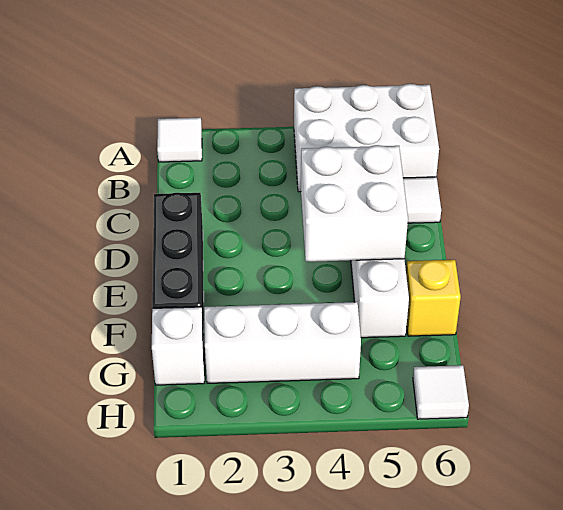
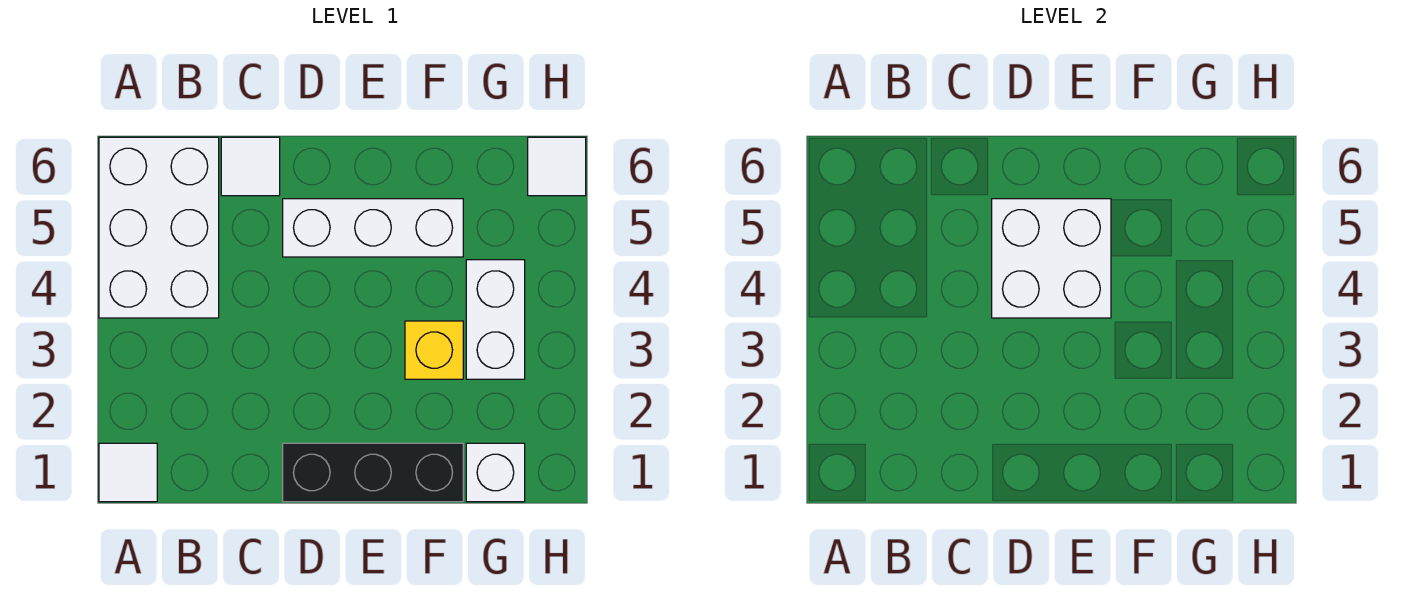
yellow brick F6 level 1 -> yellow brick F3 level 1
white brick G2:G4 level 1 -> white brick G3:G4 level 1

